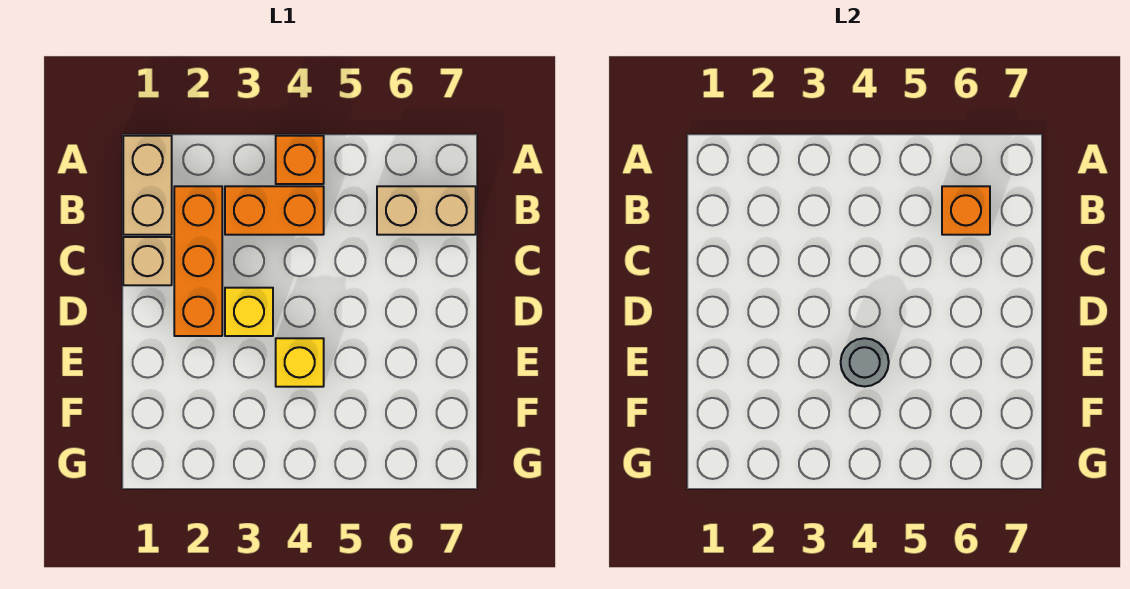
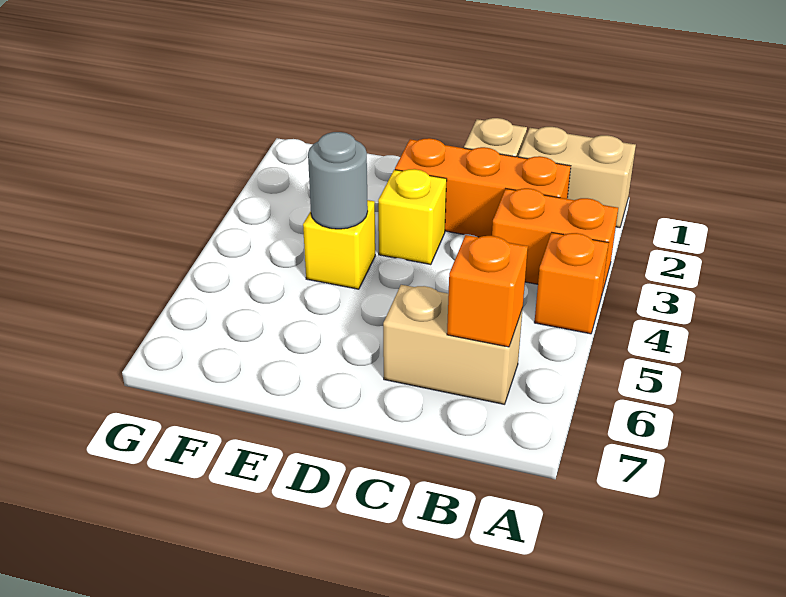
orange brick B3:B4 level 1 -> orange brick A3:B3 level 1
tan brick B6:B7 level 1 -> tan brick B6:C6 level 1

